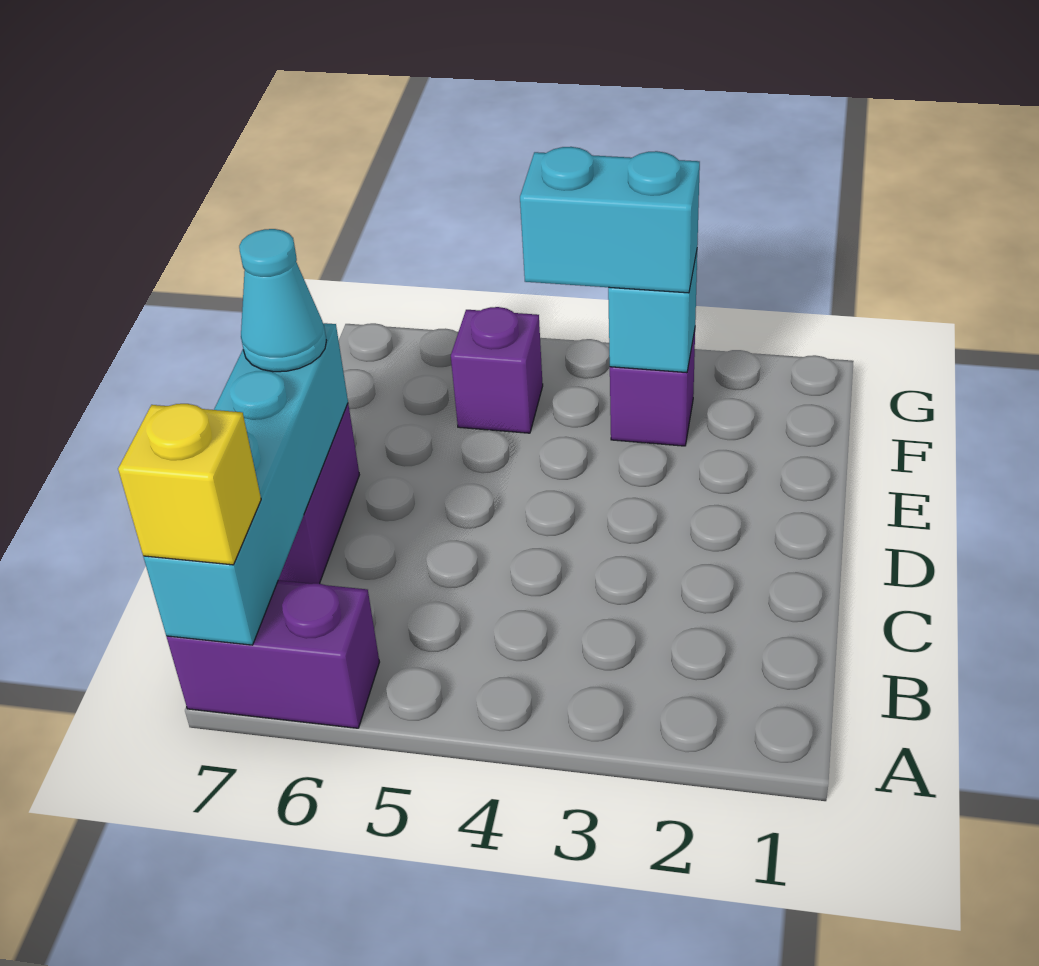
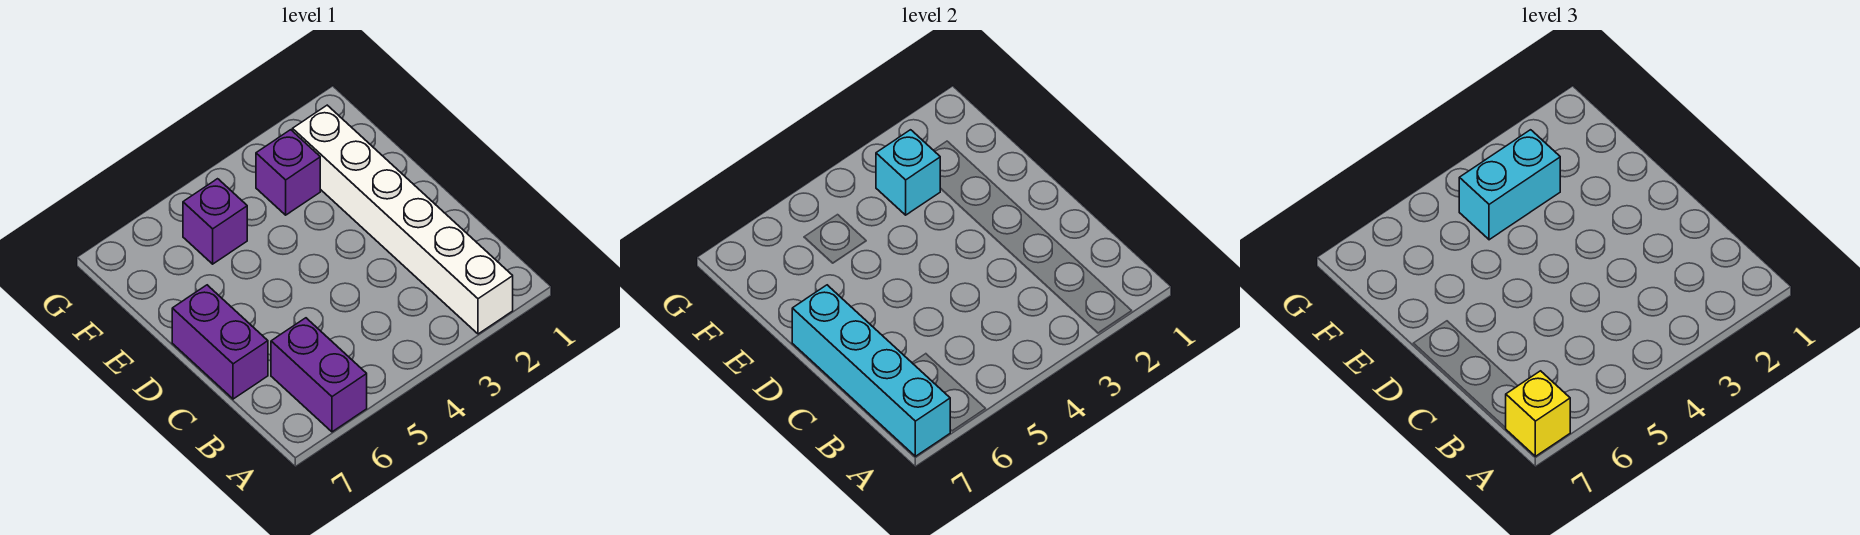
none -> white brick A2:F2 level 1
purple brick A6:A7 level 1 -> purple brick A6:B6 level 1
cyan cone D7 level 3 -> none

